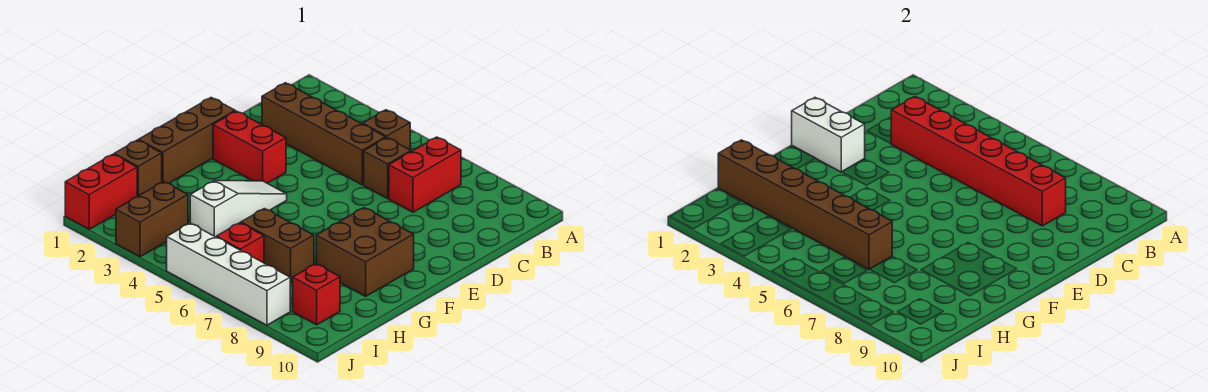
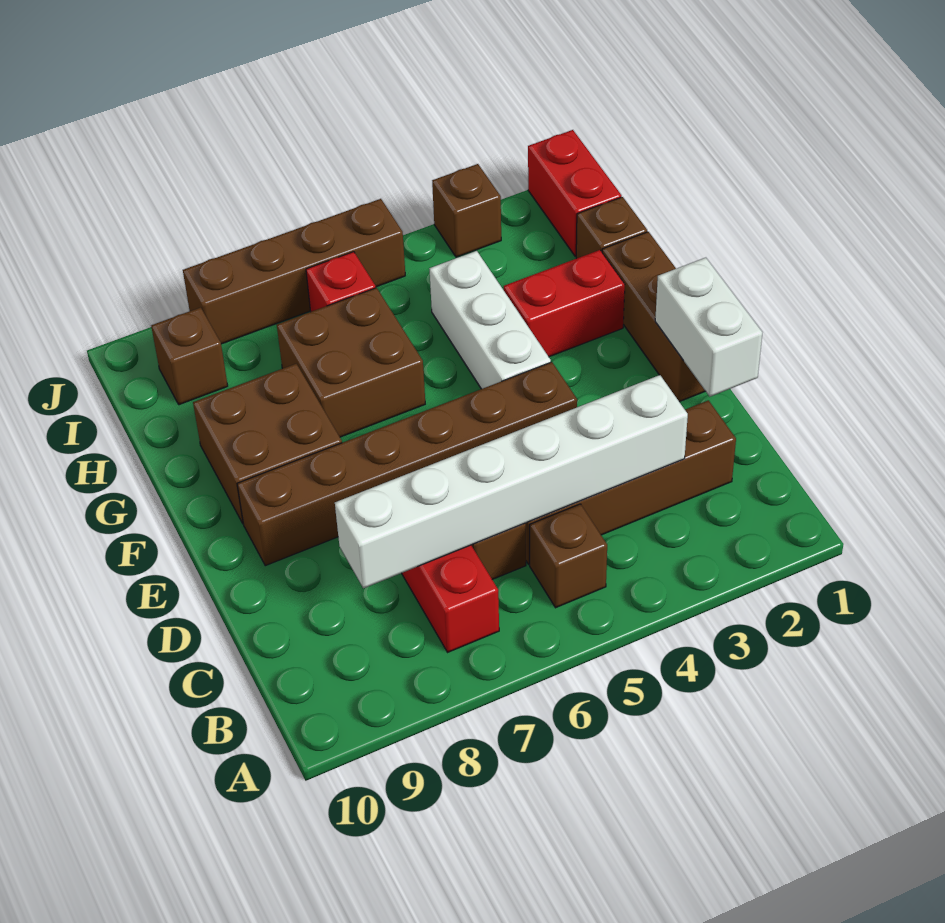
red brick C3:C8 level 2 -> white brick C3:C8 level 2
white brick E1:E2 level 2 -> white brick D1:E1 level 2
red brick E2:E3 level 1 -> red brick G2:G3 level 1
white slope F4:H4 level 1 top H -> white brick F4:H4 level 1
brown brick H1:H6 level 2 -> brown brick E4:E9 level 1
brown brick H6:H7 level 1 -> brown brick G6:H7 level 1
brown brick I3:J3 level 1 -> brown brick J3 level 1
red brick I9 level 1 -> brown brick I9 level 1
white brick J5:J8 level 1 -> brown brick J5:J8 level 1

